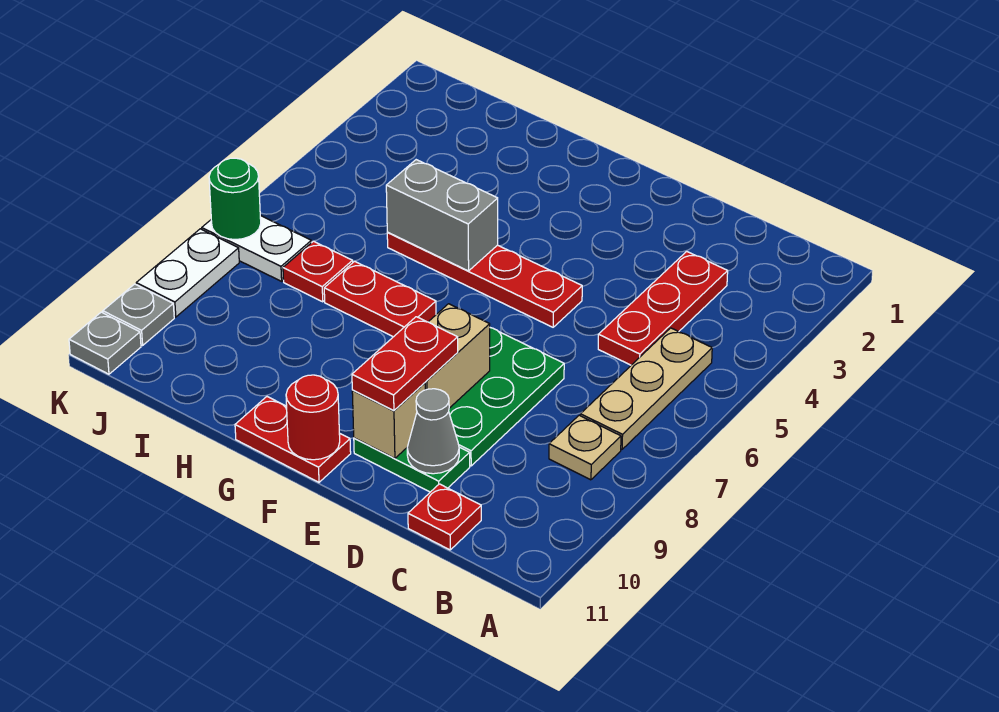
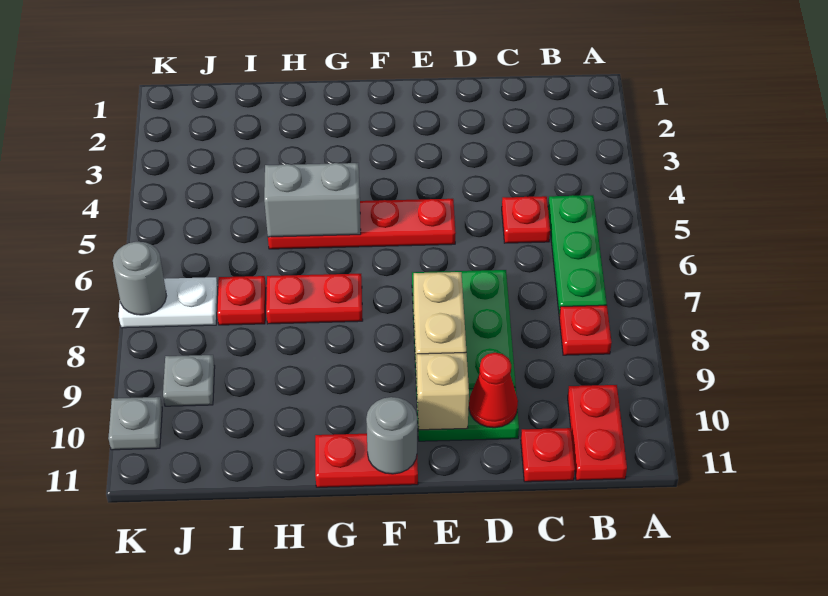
tan plate B5:B7 level 1 -> green plate B5:B7 level 1
tan plate B8 level 1 -> red plate B8 level 1
red plate C3:C5 level 1 -> red plate C5 level 1
grey cone D10 level 2 -> red cone D10 level 2
red plate E9:E10 level 3 -> red plate B10:B11 level 1
red round brick F11 level 2 -> grey round brick F11 level 2
green round brick K7 level 2 -> grey round brick K7 level 2
white plate K8:K9 level 1 -> none
grey plate K11 level 1 -> grey plate J9 level 1

